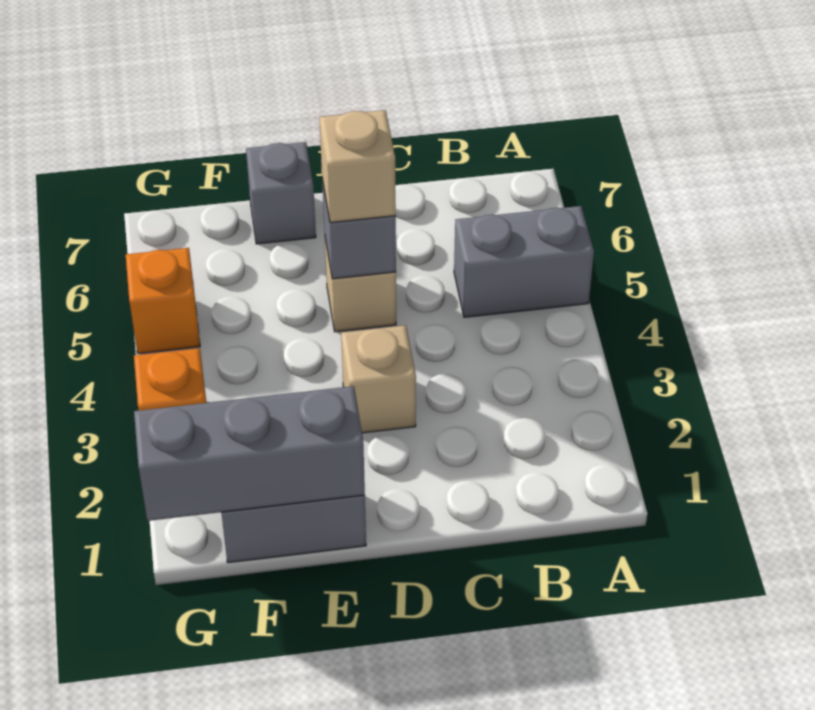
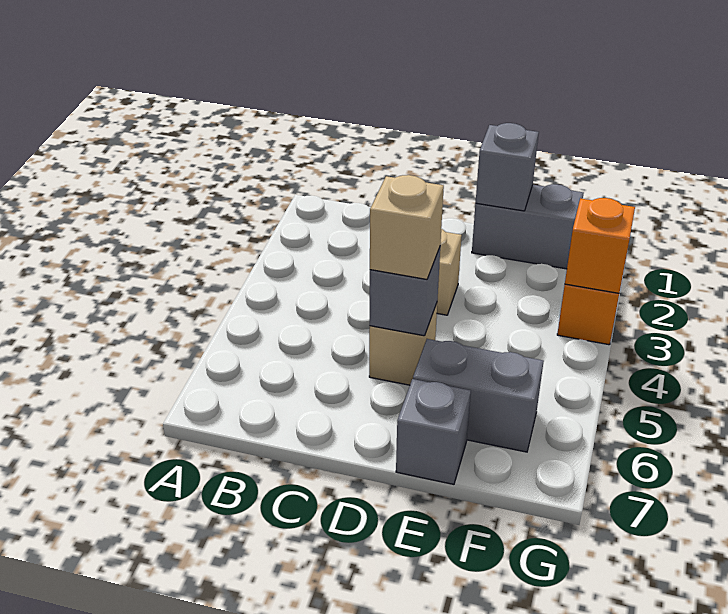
grey brick A5:B5 level 1 -> grey brick E6:F6 level 1
grey brick E1:G1 level 2 -> grey brick E1 level 2
orange brick G5 level 1 -> orange brick G3 level 2

